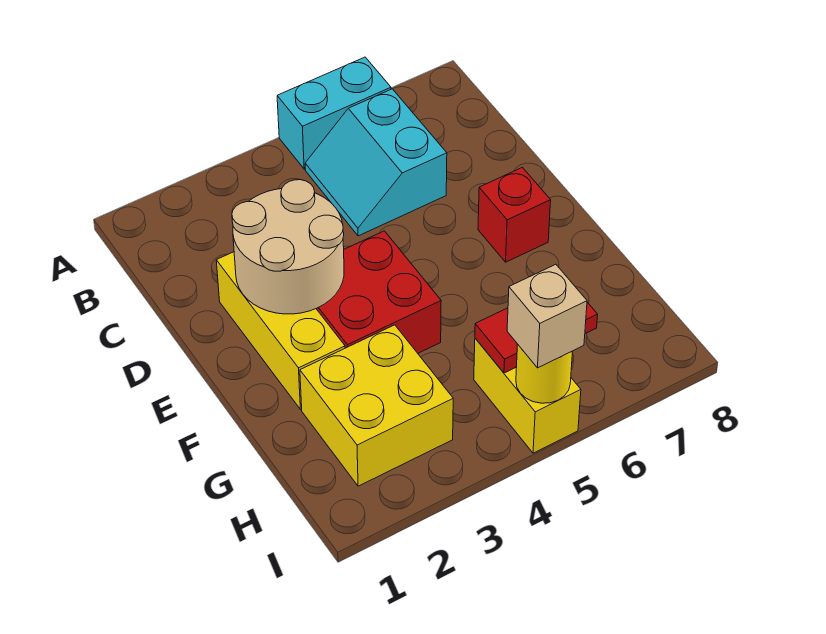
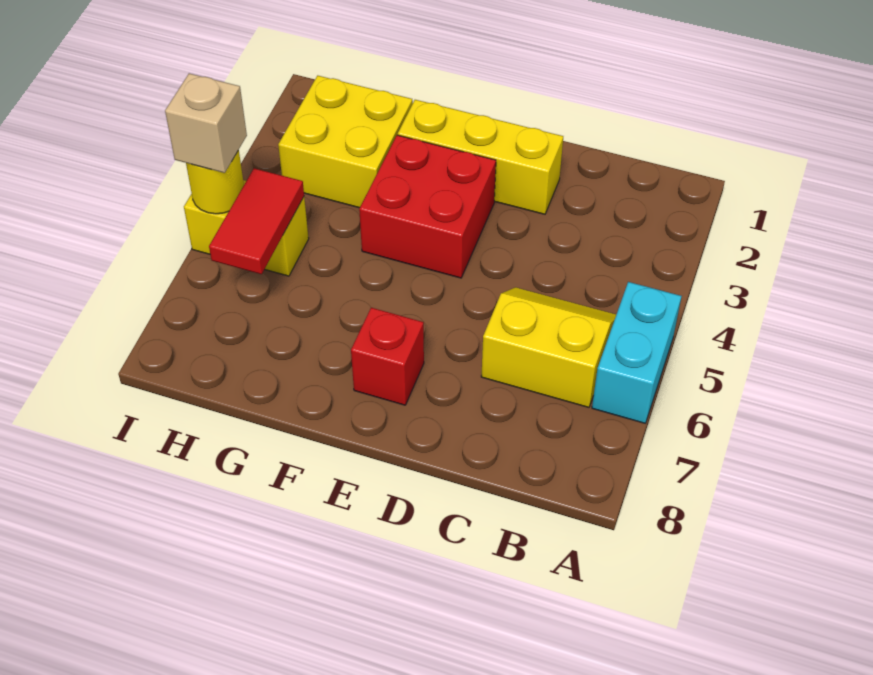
cyan slope B5:C6 level 1 top 6 -> yellow slope B5:C6 level 1 top 6
tan round brick D2:E3 level 2 -> none

